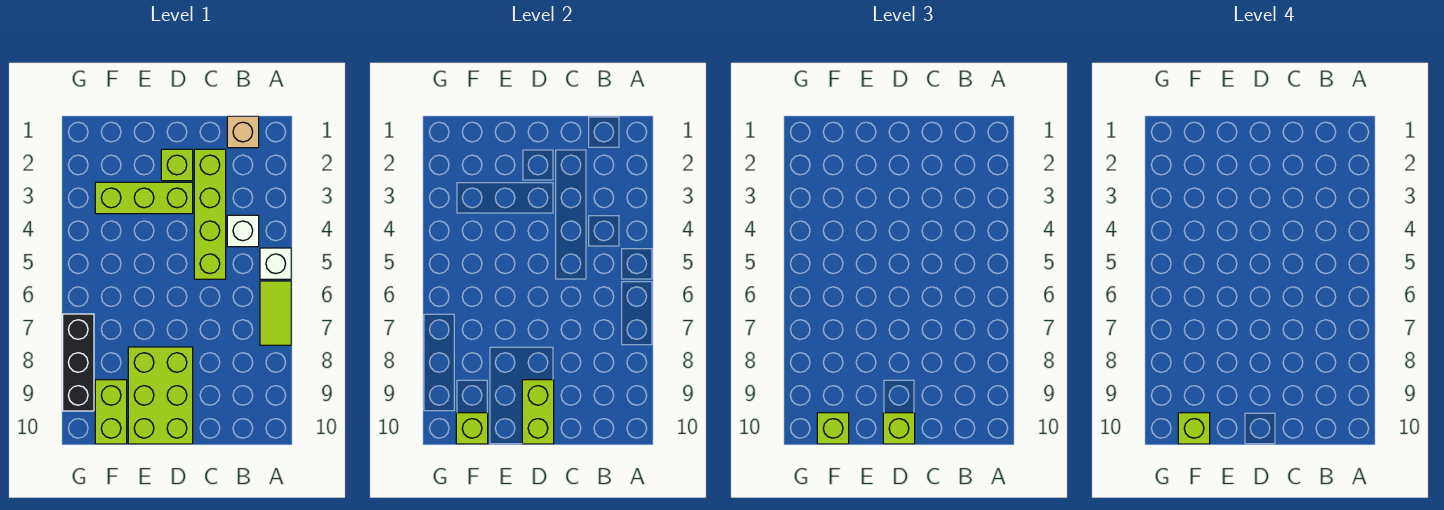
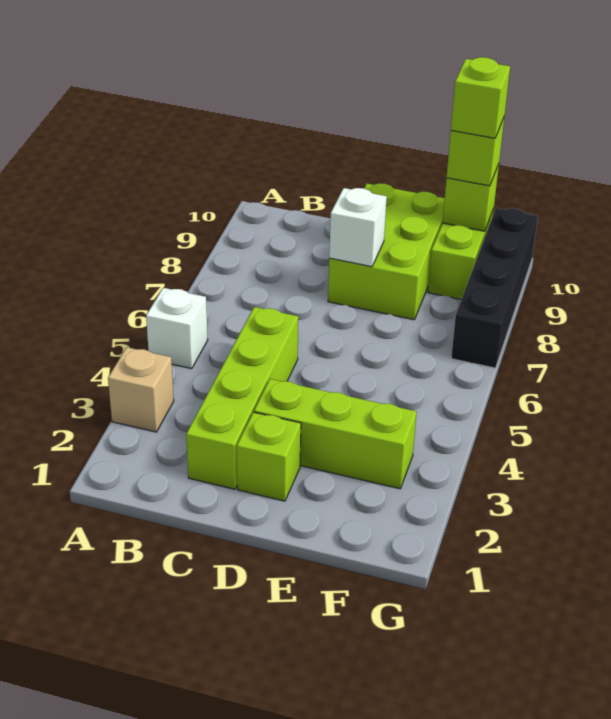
lime tile A6:A7 level 1 -> none
tan brick B1 level 1 -> tan brick A3 level 1
white brick B4 level 1 -> white brick D8 level 2
lime brick D9:D10 level 2 -> none
lime brick D10 level 3 -> none
black brick G7:G9 level 1 -> black brick G7:G10 level 1

